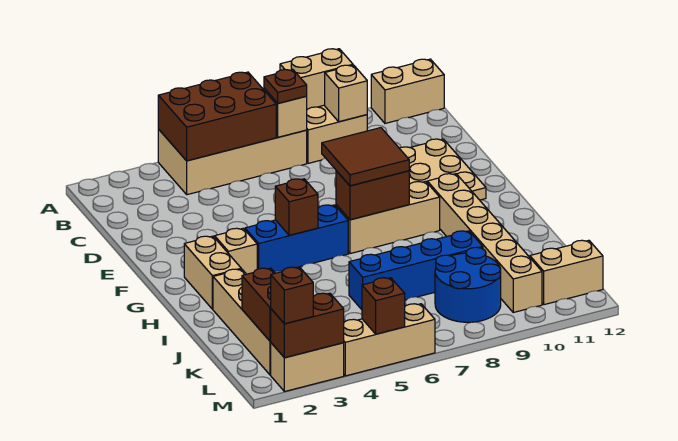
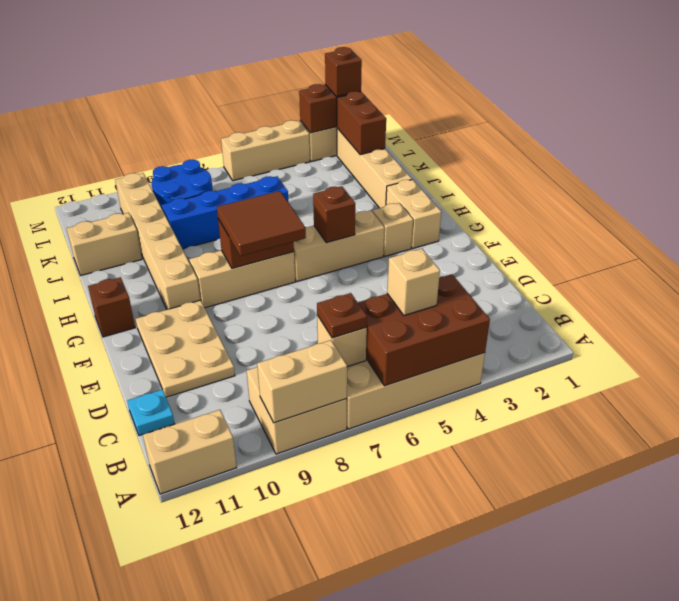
tan brick B9 level 2 -> tan brick B5 level 3
none -> cyan plate C12 level 1
blue brick G4:G6 level 1 -> tan brick G4:G6 level 1
tan brick L11:L12 level 1 -> tan brick J11:J12 level 1
brown brick M5 level 2 -> brown brick G12 level 1

